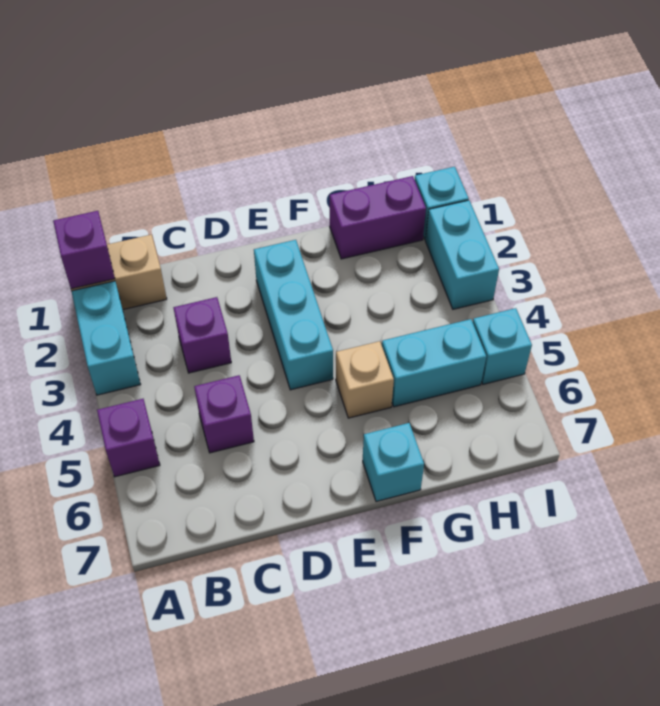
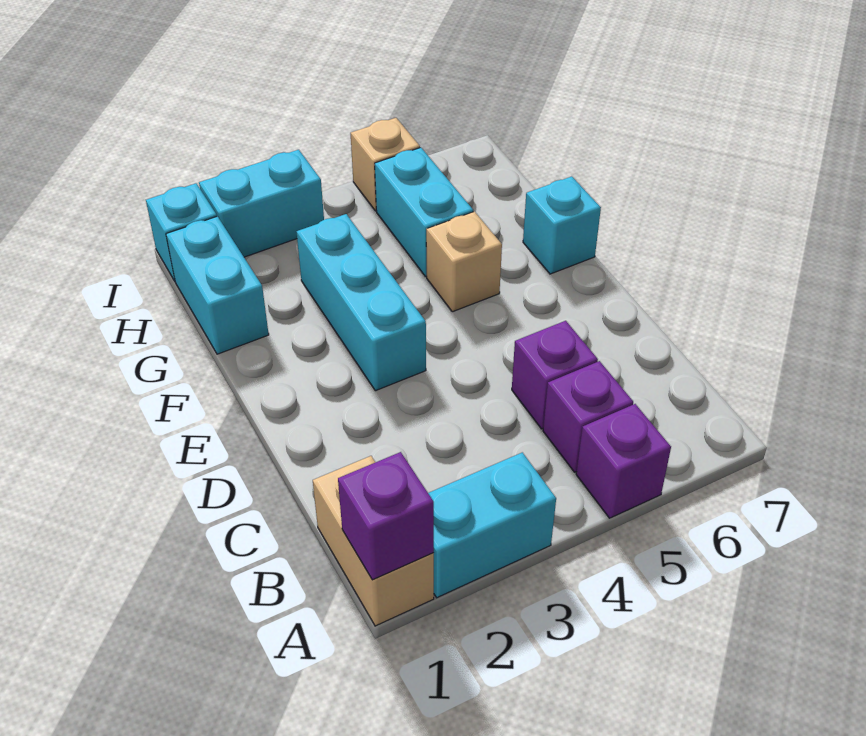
purple brick C3 level 1 -> purple brick B5 level 1
cyan brick E2:E4 level 1 -> cyan brick E3:G3 level 1
purple brick G1:H1 level 1 -> cyan brick G1:H1 level 1
cyan brick I5 level 1 -> tan brick I5 level 1

